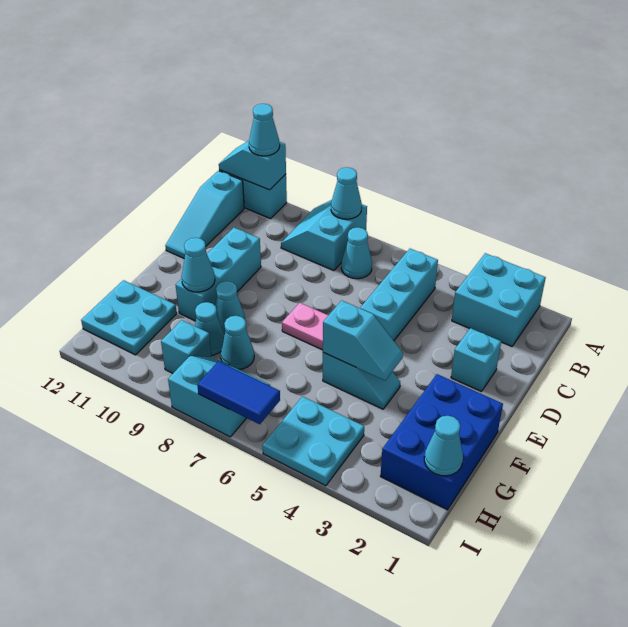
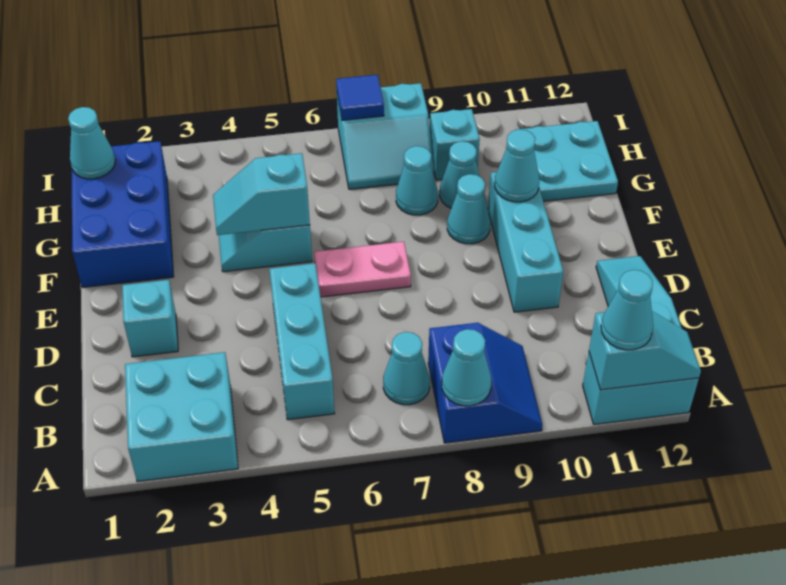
cyan slope A8:B9 level 1 top 8 -> blue slope A8:B9 level 1 top 8
cyan plate H4:I5 level 1 -> none
blue tile I6:I7 level 2 -> blue tile I7 level 2

